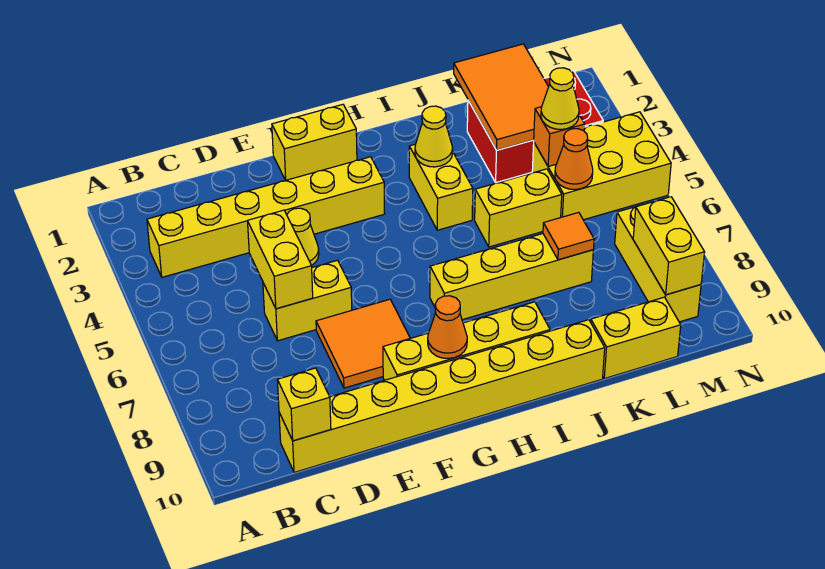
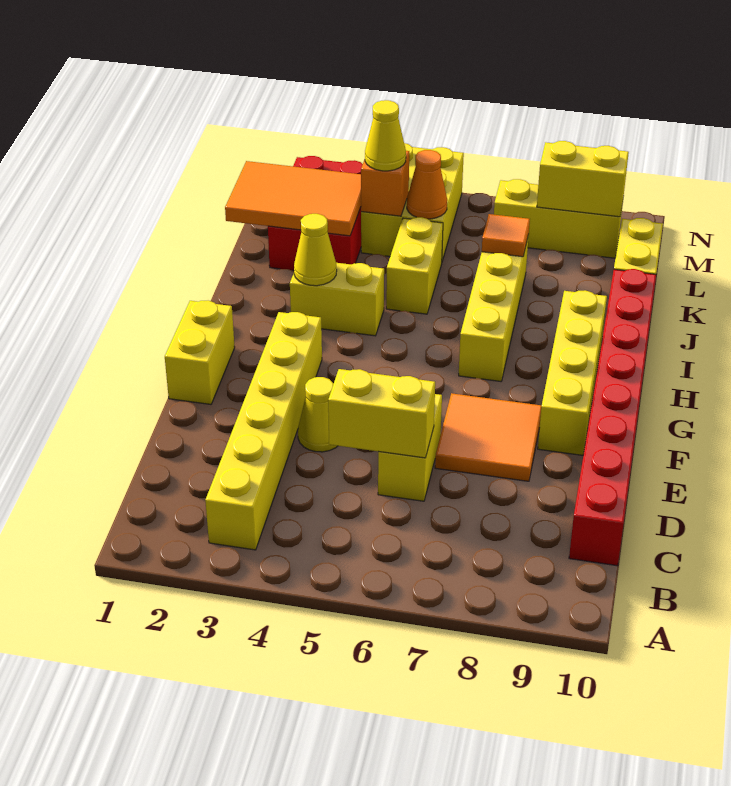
yellow brick C10:J10 level 1 -> red brick C10:J10 level 1
yellow brick C10 level 2 -> none
orange cone G9 level 2 -> none

